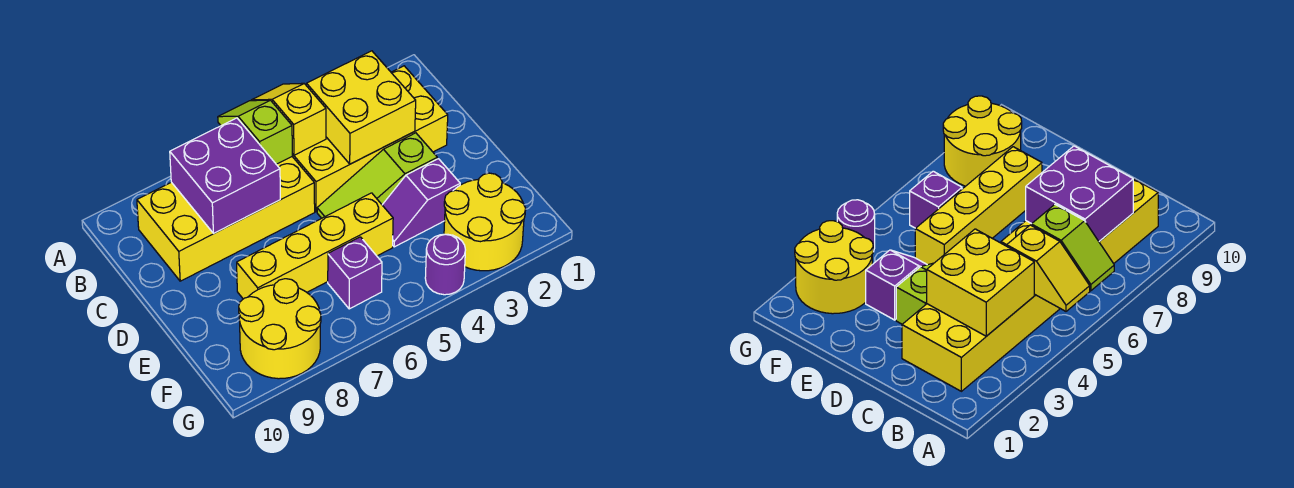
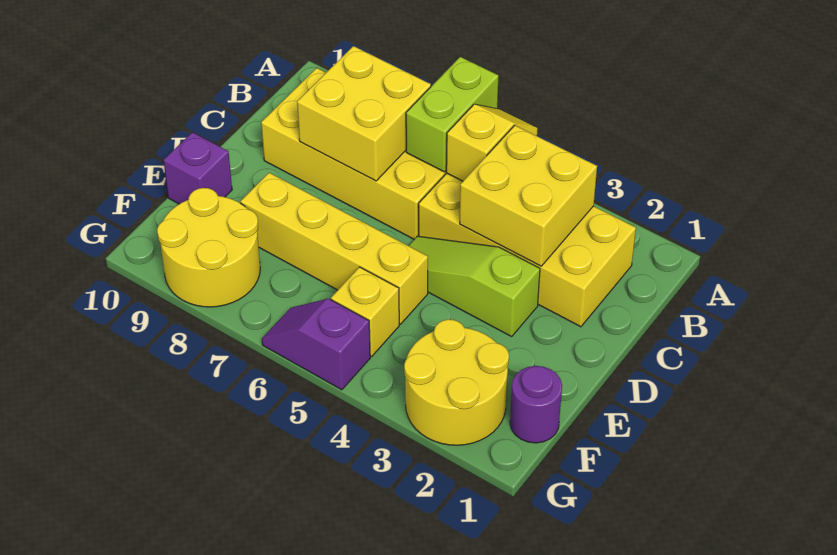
lime slope A6:B6 level 2 top B -> lime brick A6:B6 level 2
purple brick B7:C8 level 2 -> yellow brick B7:C8 level 2
purple slope E3:E4 level 1 top 3 -> purple slope G5:G6 level 1 top 5
none -> yellow brick F5 level 1
purple brick F6 level 1 -> purple brick E10 level 1
purple round brick G4 level 1 -> purple round brick F1 level 1

